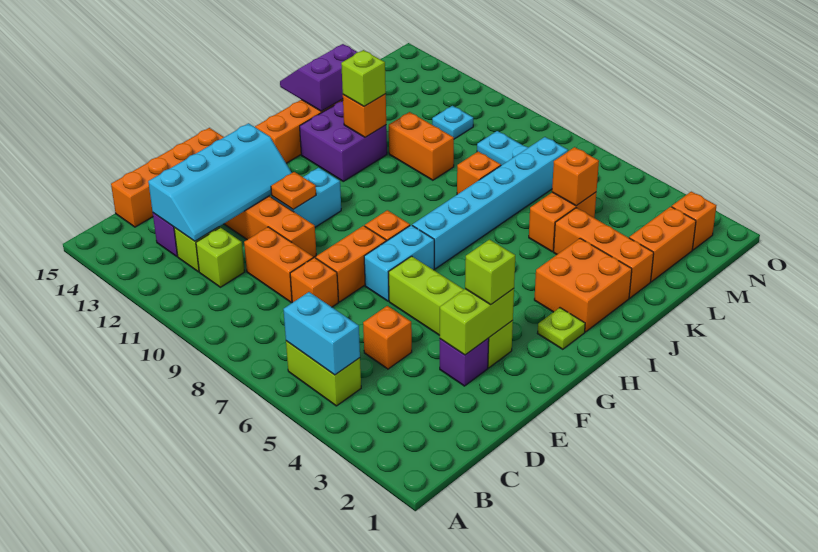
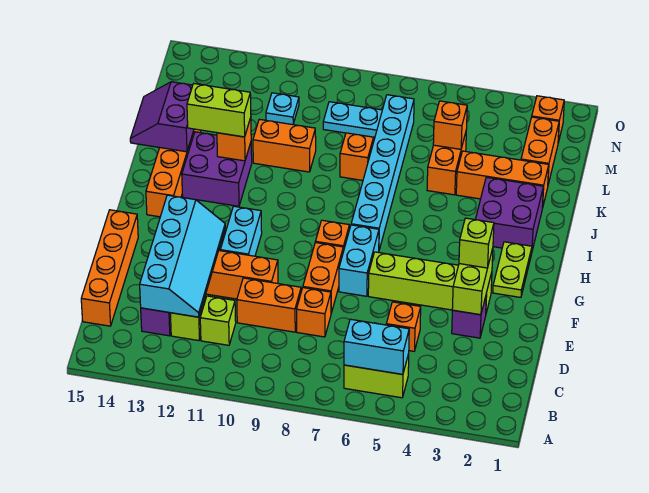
orange plate F11 level 2 -> none
lime plate H2 level 1 -> lime plate G2:H2 level 1
orange brick I2:J3 level 1 -> purple brick I2:J3 level 1
lime brick J12 level 3 -> lime brick J12:J13 level 3

